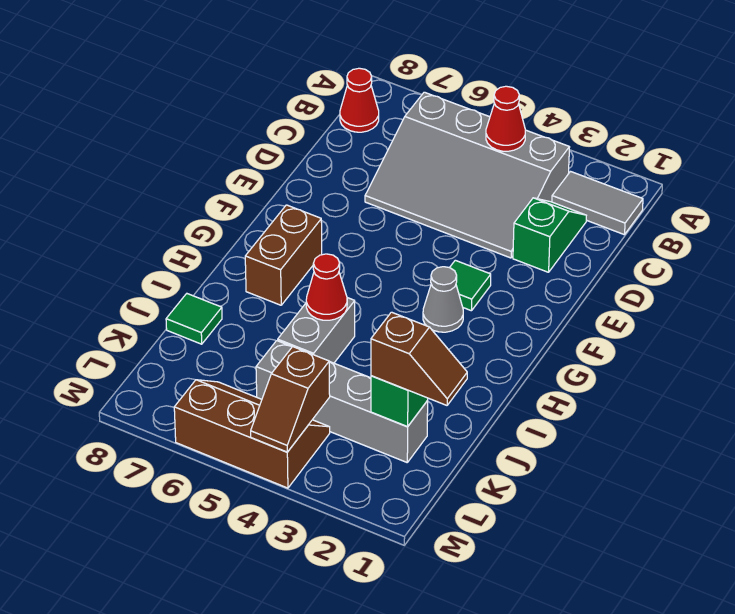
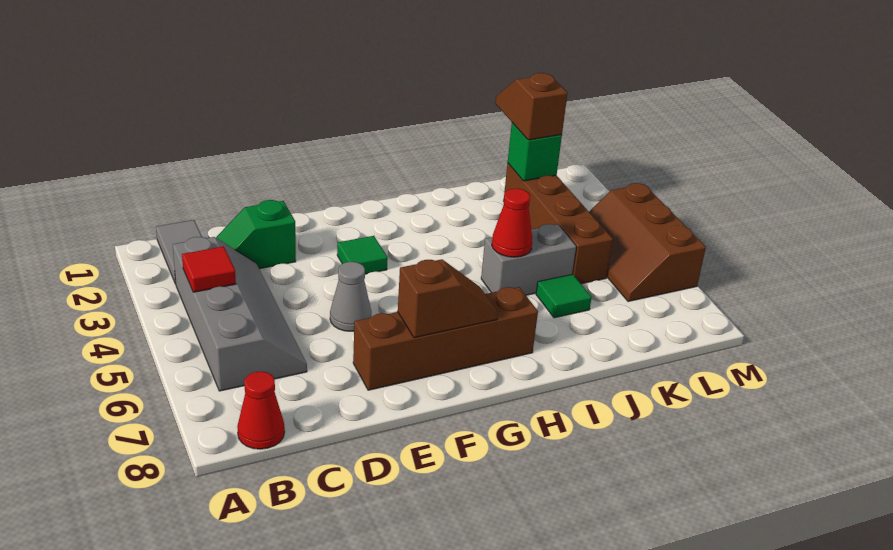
grey slope B3:D6 level 1 top B -> grey slope B3:C6 level 1 top B
red cone B4 level 2 -> red tile B4 level 2
grey cone G3 level 1 -> grey cone E5 level 1
brown brick G7:H7 level 1 -> brown brick E7:H7 level 1
green tile J8 level 1 -> green tile J6 level 1
grey brick K2:K5 level 1 -> brown brick K2:K5 level 1
brown slope L4:M4 level 2 top L -> brown slope F7:G7 level 2 top F

